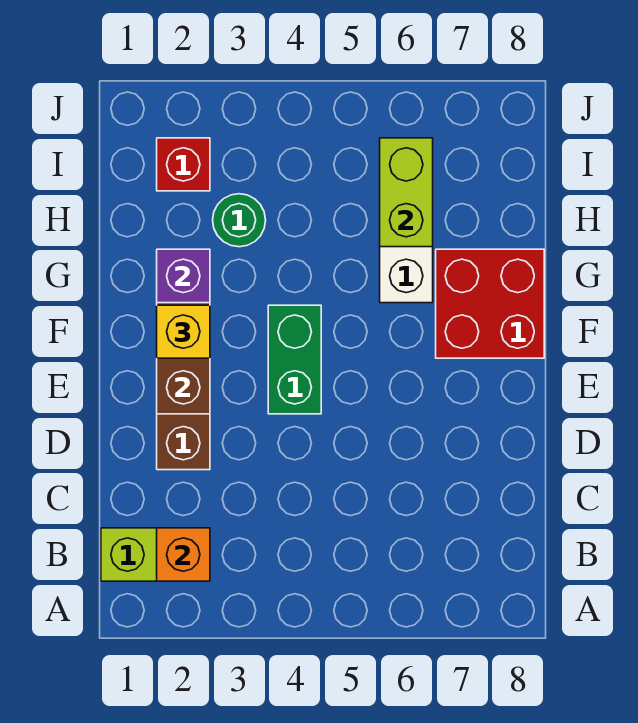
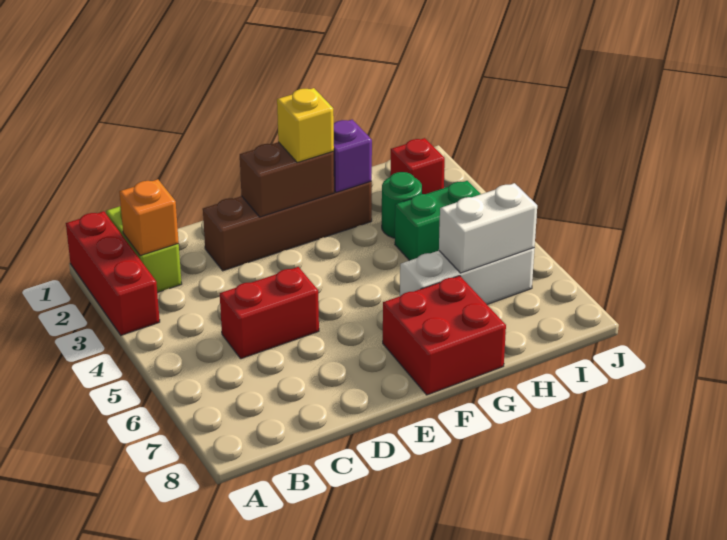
none -> red brick A1:A3 level 1
none -> red brick C5:D5 level 1
green brick E4:F4 level 1 -> green brick H4:I4 level 1
lime brick H6:I6 level 2 -> white brick H6:I6 level 2

